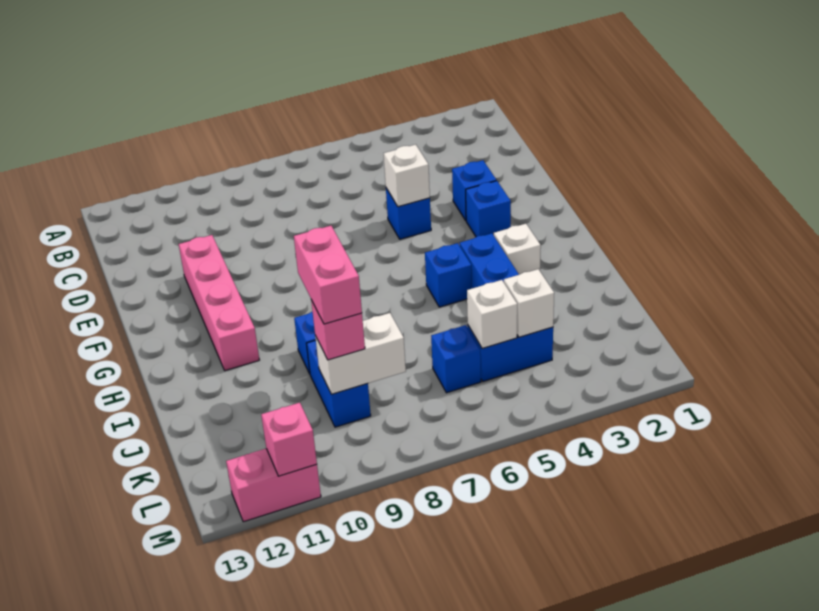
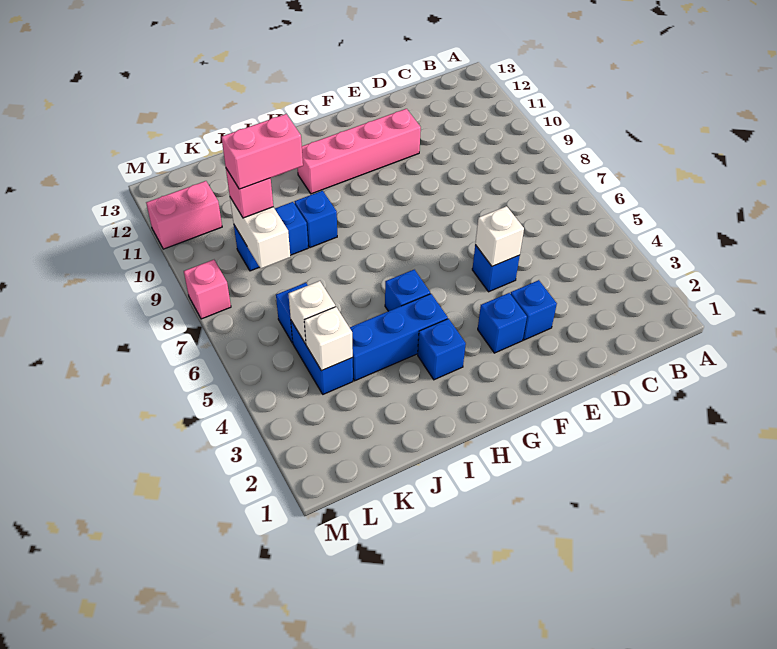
white brick H3 level 1 -> blue brick H3 level 1
pink brick M11:M12 level 1 -> pink brick L11:M11 level 1
pink brick M11 level 2 -> pink brick M8 level 1

